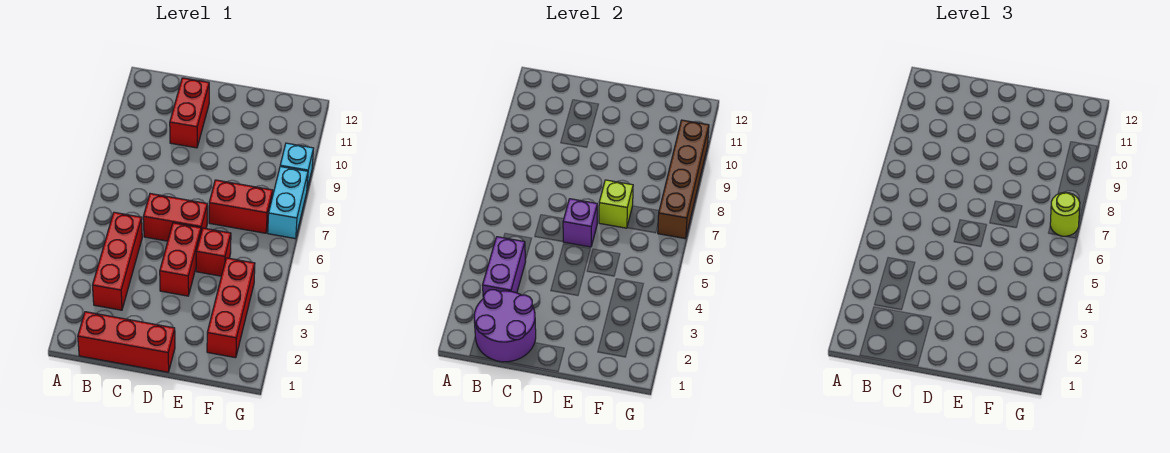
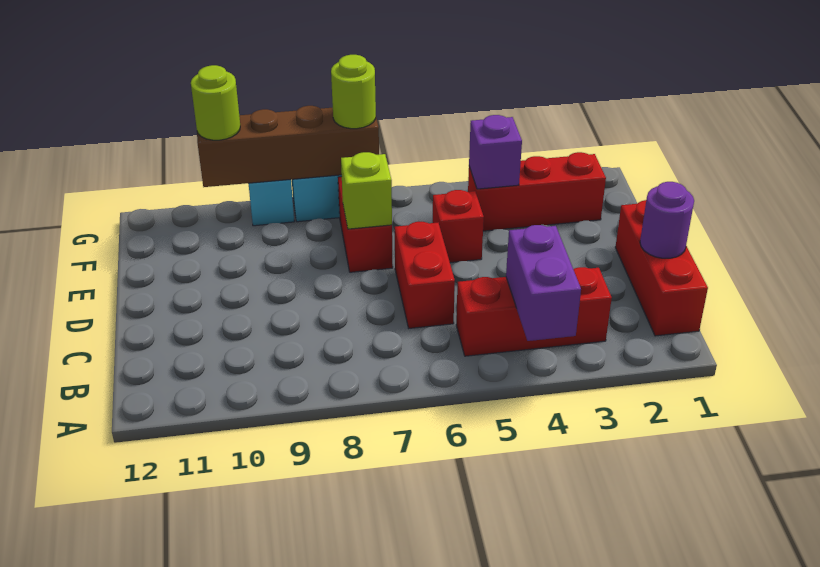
purple round brick B1:C2 level 2 -> purple round brick C1 level 2
purple brick B3:B4 level 2 -> purple brick A4:B4 level 2
red brick C10:C11 level 1 -> none
red brick D4:D5 level 1 -> none
purple brick D6 level 2 -> purple brick F4 level 2
none -> lime round brick G10 level 3

